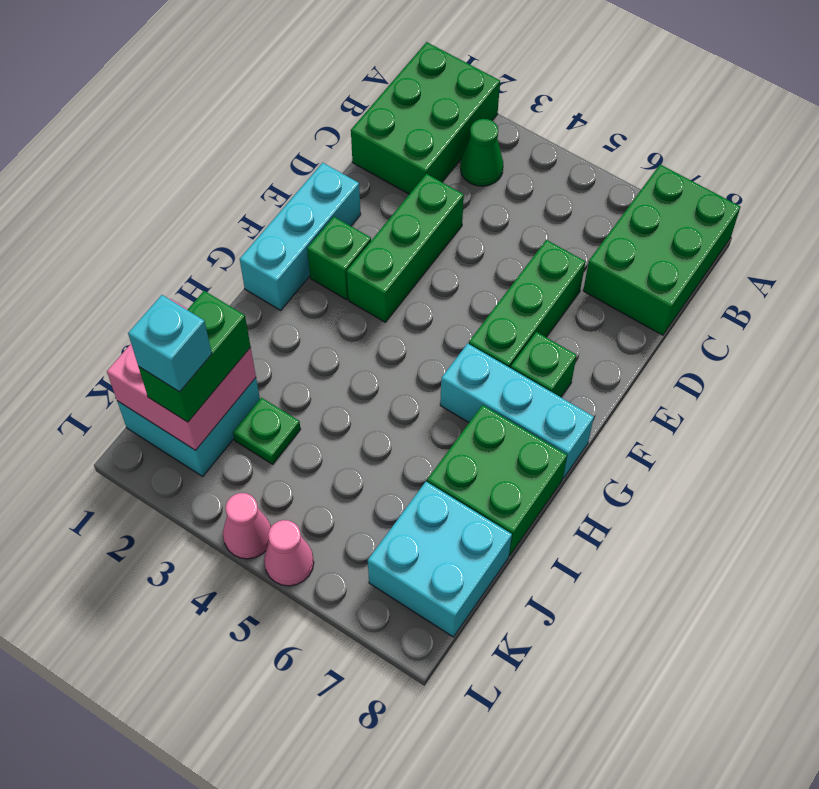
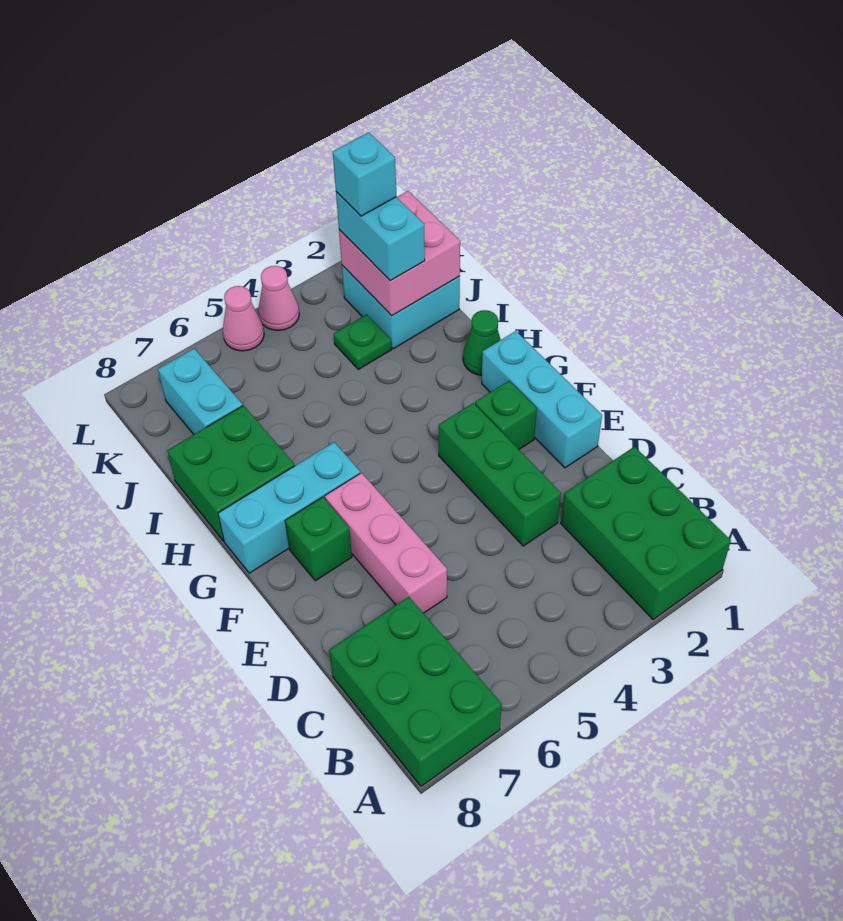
green cone B3 level 1 -> green cone H1 level 1
green brick D6:F6 level 1 -> pink brick D6:F6 level 1
green brick J2:K2 level 3 -> cyan brick J2:K2 level 3
cyan brick J7:K8 level 1 -> cyan brick J7:K7 level 1

